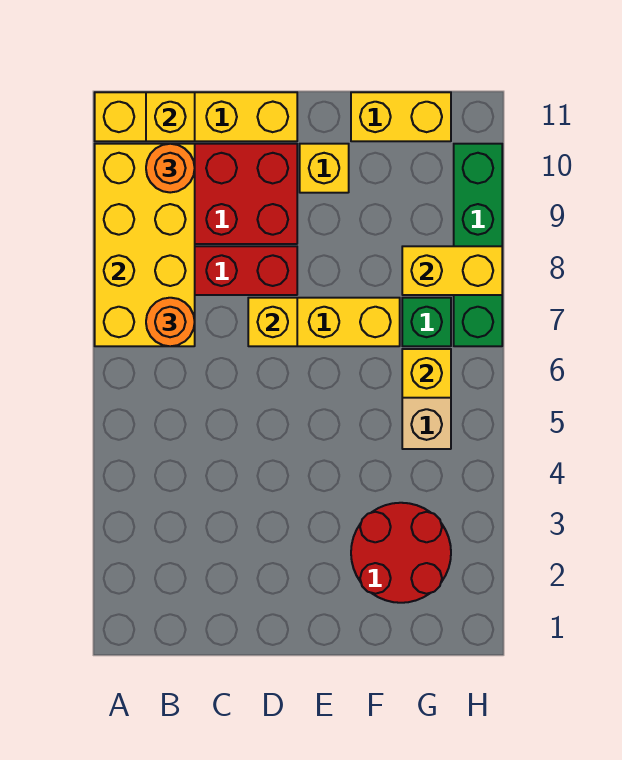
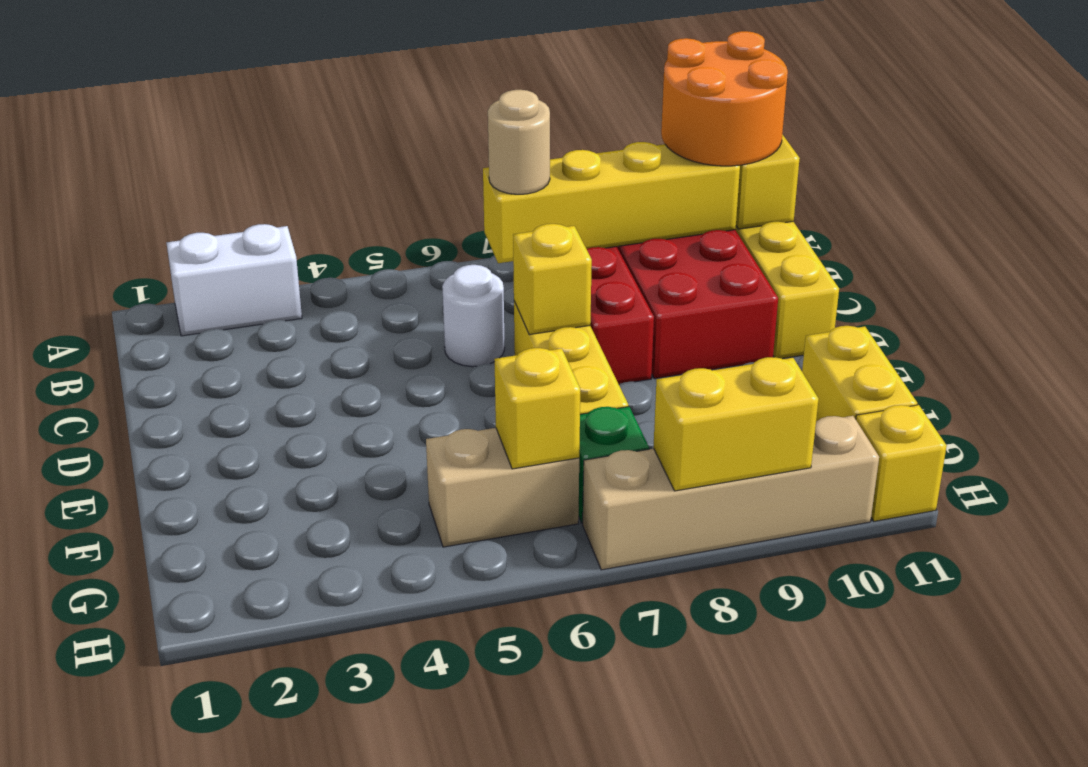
none -> white brick A2:A3 level 1
yellow brick A7:B10 level 2 -> yellow brick B7:B10 level 2
orange round brick B7 level 3 -> tan round brick B7 level 3
orange round brick B10 level 3 -> orange round brick A10:B11 level 3
none -> white round brick C6 level 1
yellow brick E10 level 1 -> yellow brick H11 level 1
red round brick F2:G3 level 1 -> none
yellow brick G8:H8 level 2 -> yellow brick H8:H9 level 2
green brick H7:H10 level 1 -> tan brick H7:H10 level 1

